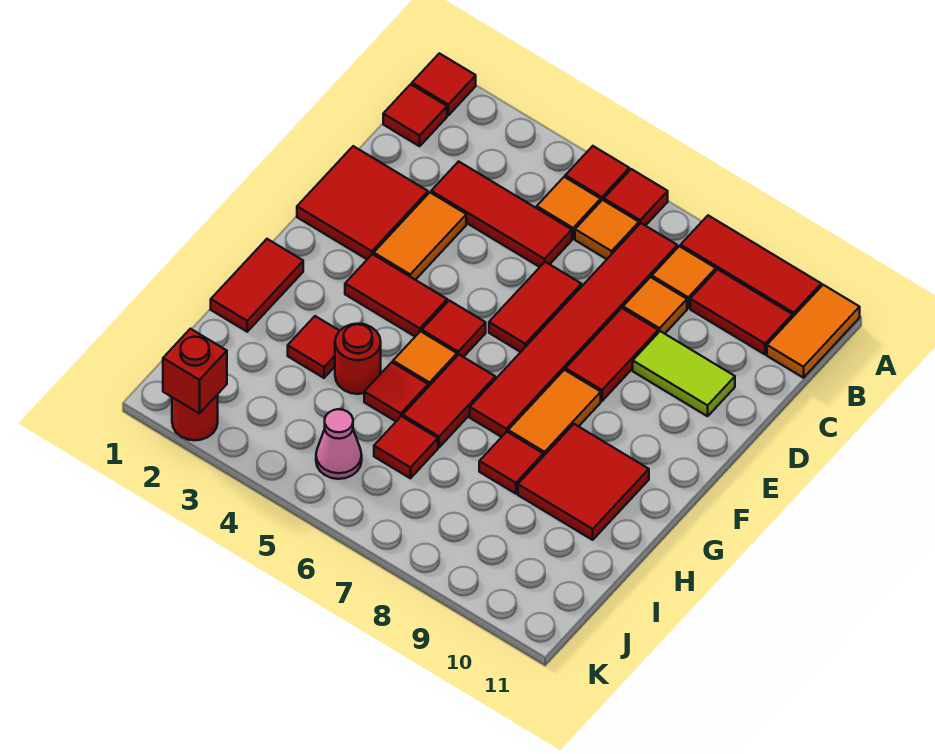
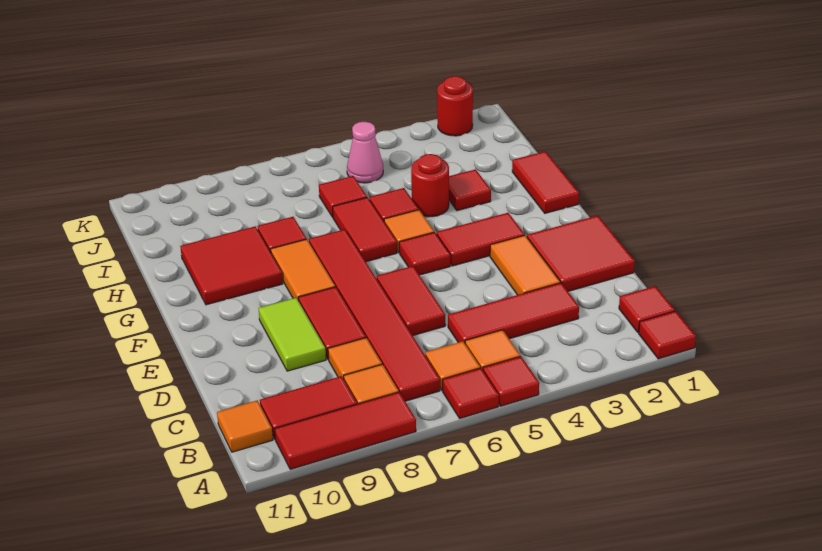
orange tile A11:B11 level 1 -> orange tile B11 level 1
lime tile D9:D10 level 1 -> lime tile D9:E9 level 1
red brick K2 level 2 -> none

